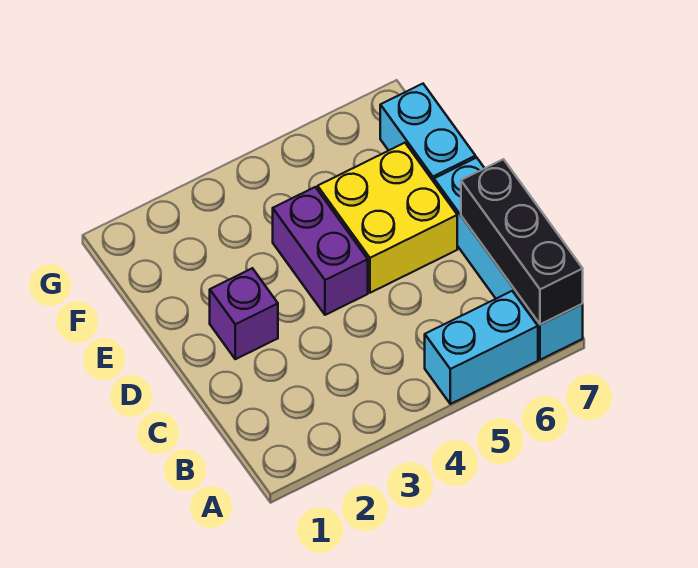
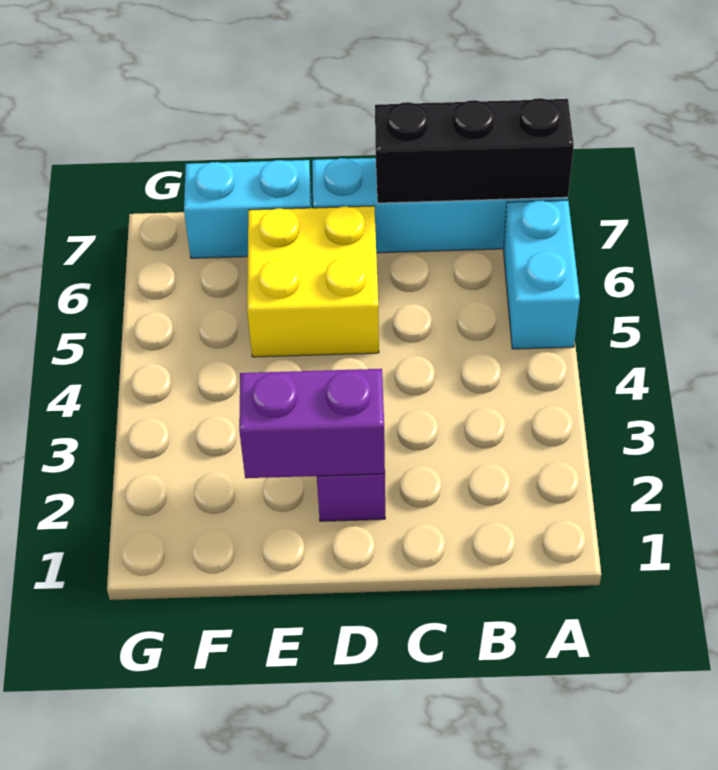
purple brick D4:E4 level 1 -> purple brick D2:E2 level 2

